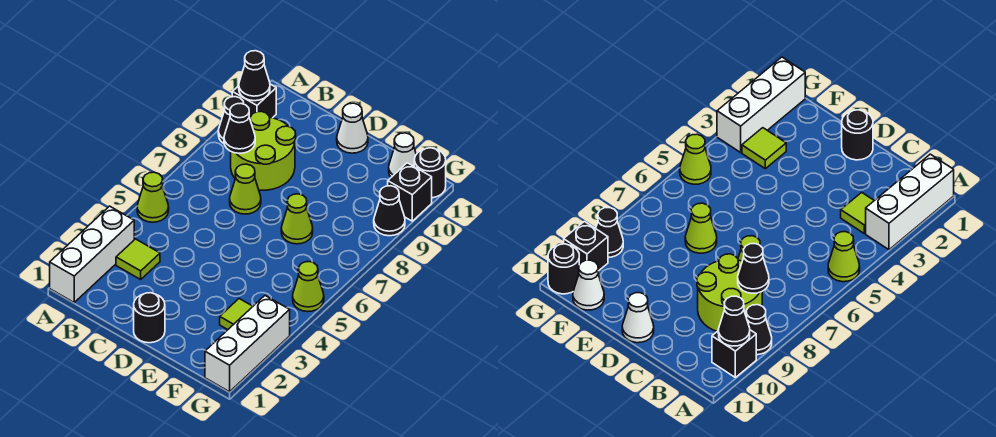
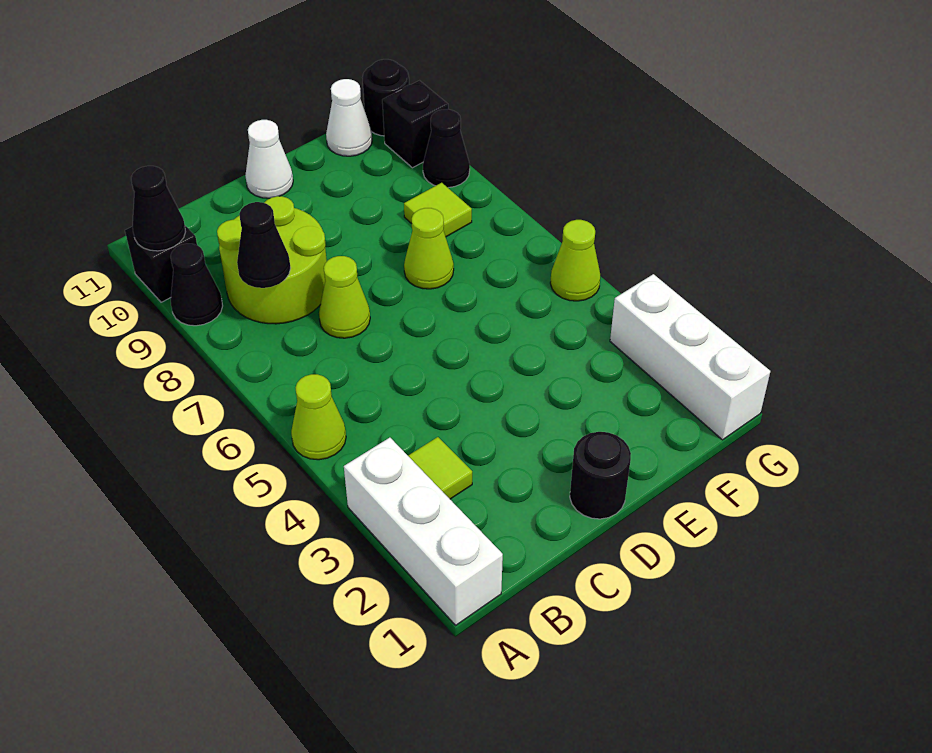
lime tile F3 level 1 -> lime tile F8 level 1

